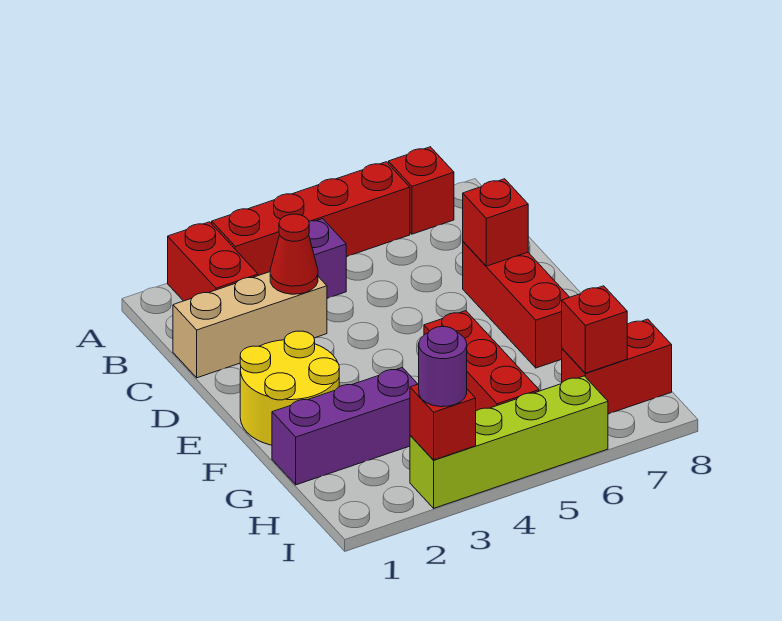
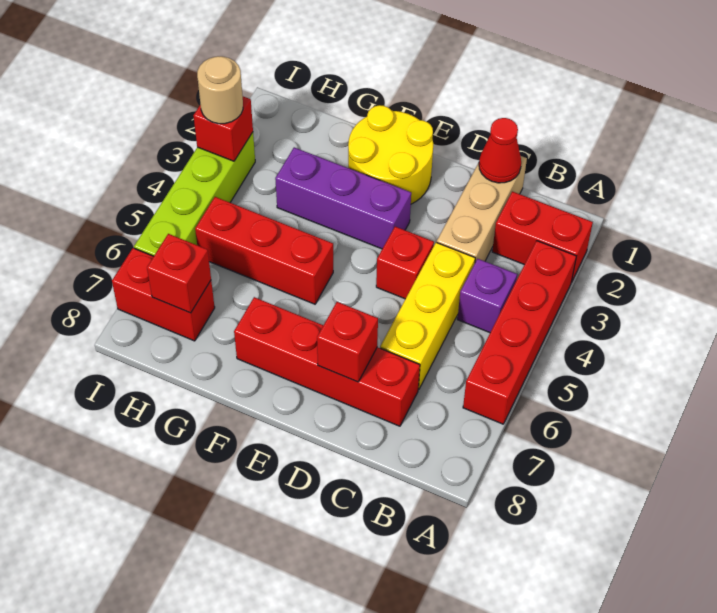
red brick A7 level 1 -> red brick D4 level 1
red cone C3 level 2 -> red cone C1 level 2
none -> yellow brick C4:C6 level 1
red brick D7:F7 level 1 -> red brick C7:F7 level 1
purple brick G1:G3 level 1 -> purple brick E3:G3 level 1
red brick H7:H8 level 1 -> red brick H7:I7 level 1
purple round brick I3 level 3 -> tan round brick I3 level 3

